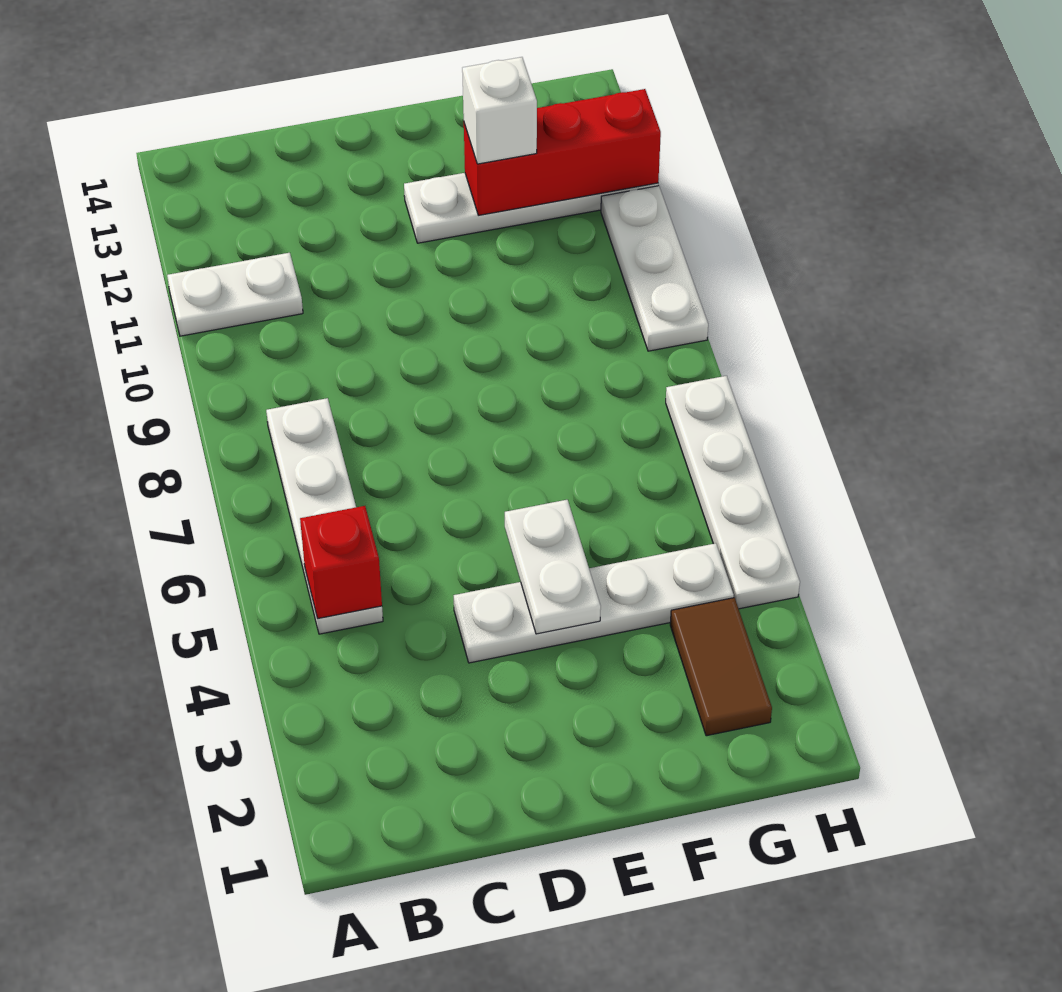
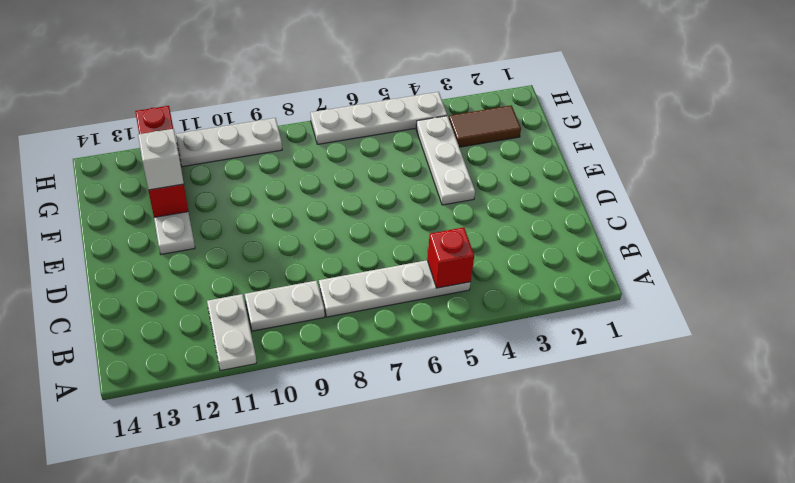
white plate D4:G4 level 1 -> white plate E4:G4 level 1
white plate E4:E5 level 2 -> white plate B9:B10 level 1

